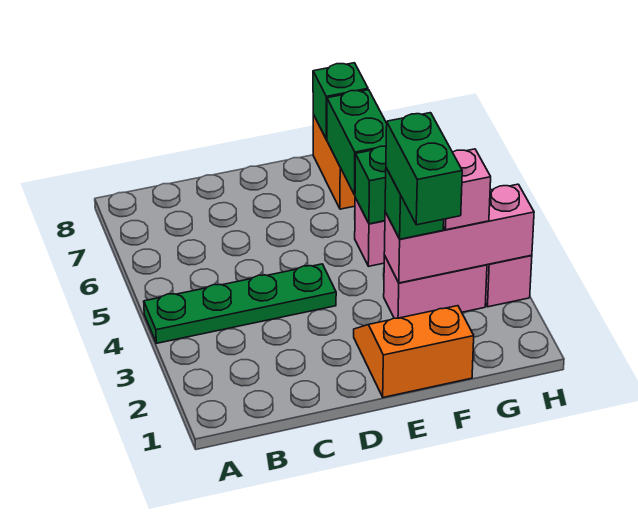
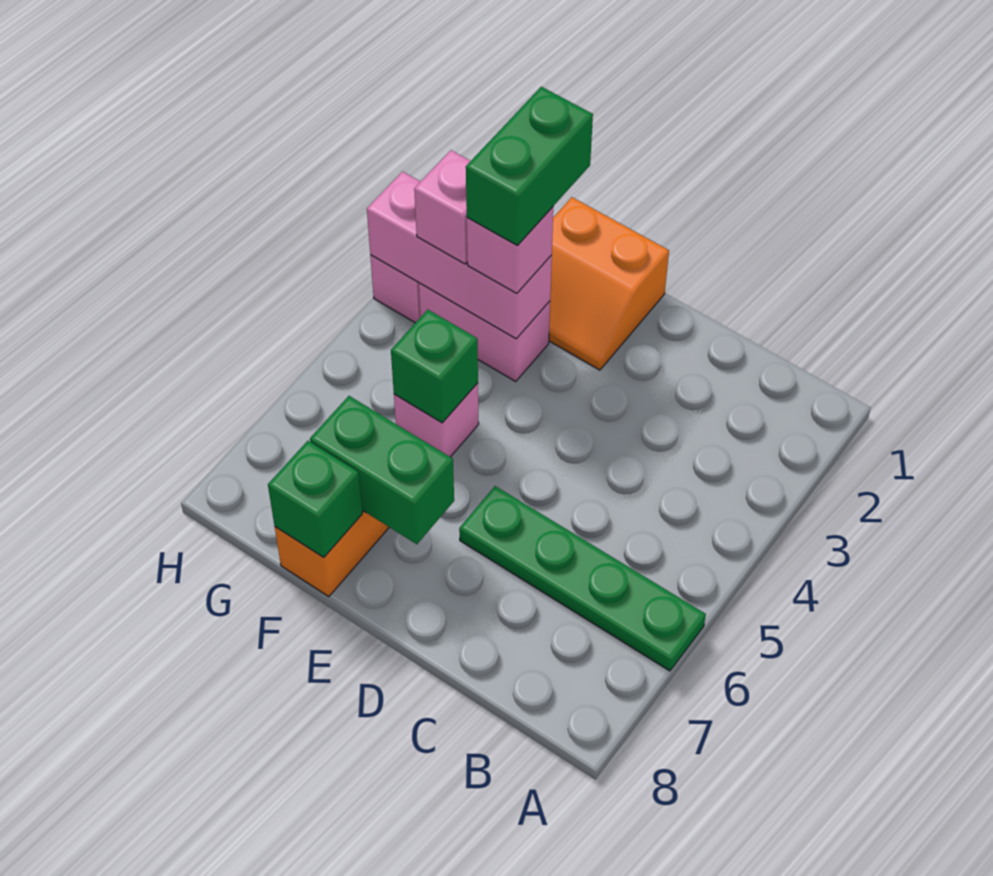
green plate A4:D4 level 1 -> green plate A6:D6 level 1
green brick F3 level 3 -> pink brick F3 level 3
green brick F6:F7 level 2 -> green brick E7:F7 level 2

